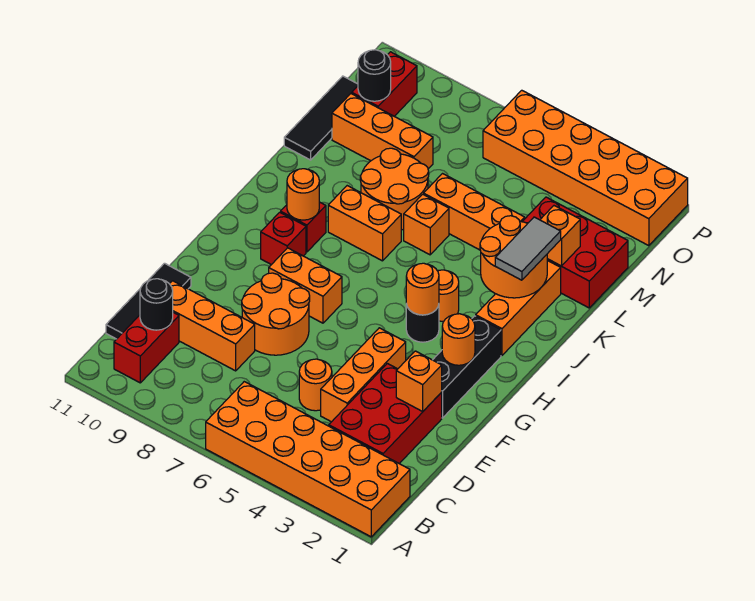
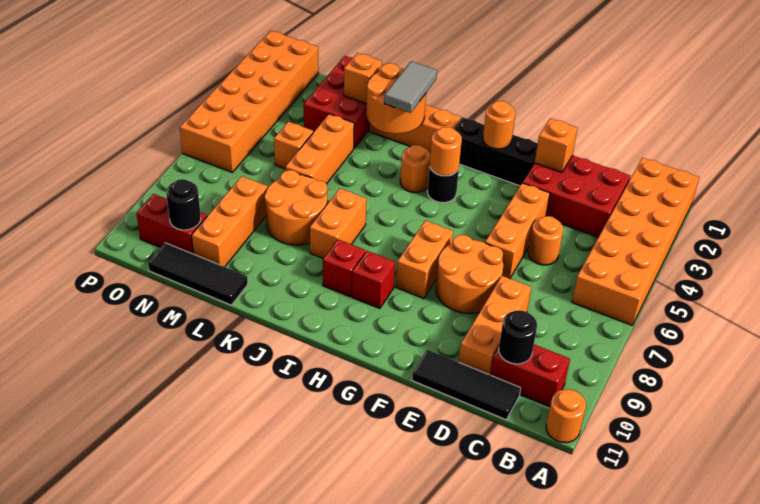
orange brick D4:F4 level 1 -> orange brick E4:E6 level 1
orange round brick I9 level 2 -> orange round brick A11 level 1
grey tile J2:K2 level 3 -> grey tile J2:J3 level 3
orange brick K6 level 1 -> orange brick M5 level 1

